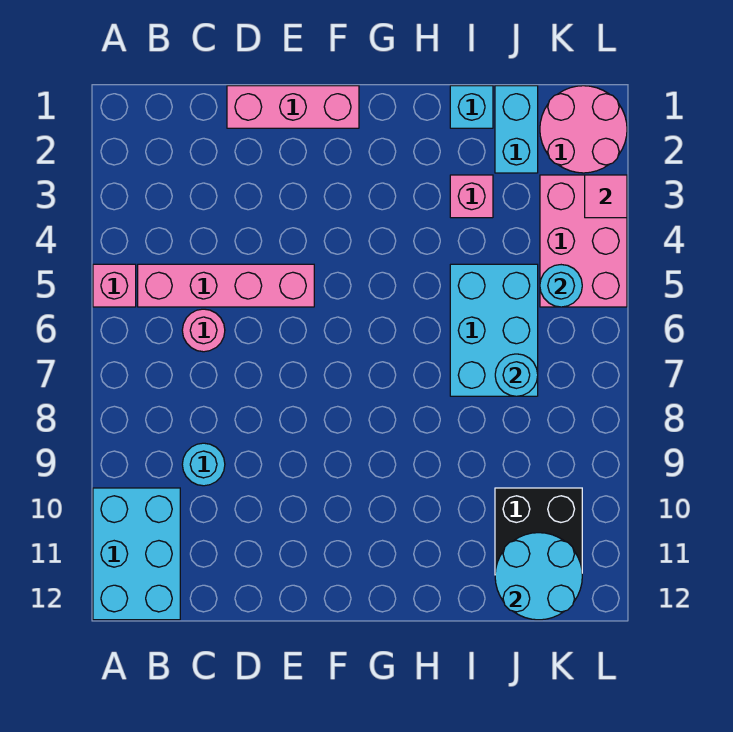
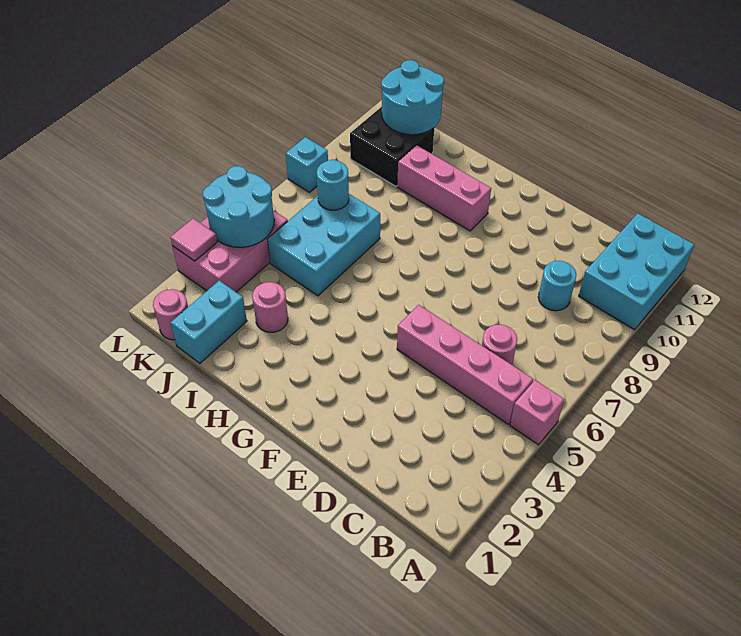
pink brick D1:F1 level 1 -> pink brick G10:I10 level 1
cyan brick I1 level 1 -> cyan brick L8 level 1
pink brick I3 level 1 -> pink round brick I3 level 1
pink round brick K1:L2 level 1 -> pink round brick K1 level 1
cyan round brick K5 level 2 -> cyan round brick K4:L5 level 2

